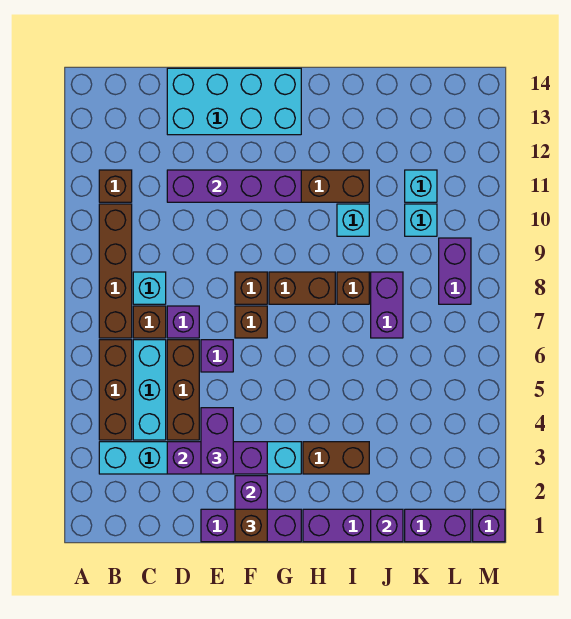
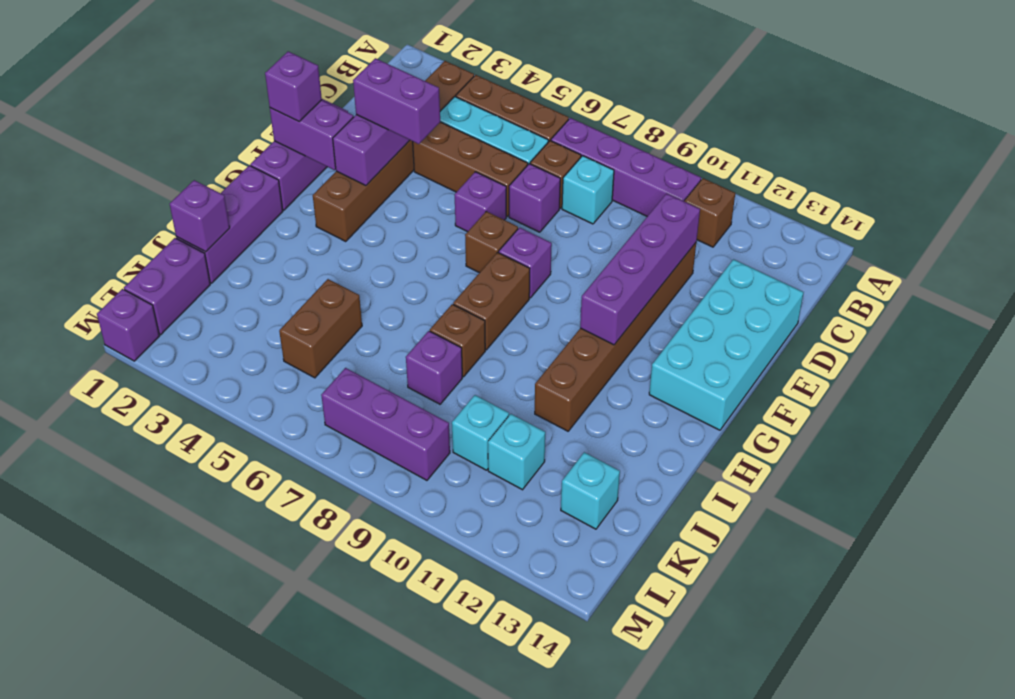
cyan brick B3:G3 level 1 -> brown brick B3:G3 level 1
brown brick B7:B10 level 1 -> purple brick B7:B10 level 1
brown brick F1 level 3 -> purple brick F1 level 3
brown brick F8 level 1 -> purple brick F8 level 1
brown brick H3:I3 level 1 -> brown brick J5:K5 level 1
cyan brick I10 level 1 -> cyan brick K13 level 1
purple brick J7:J8 level 1 -> purple brick J8 level 1
purple brick L8:L9 level 1 -> purple brick L7:L9 level 1

